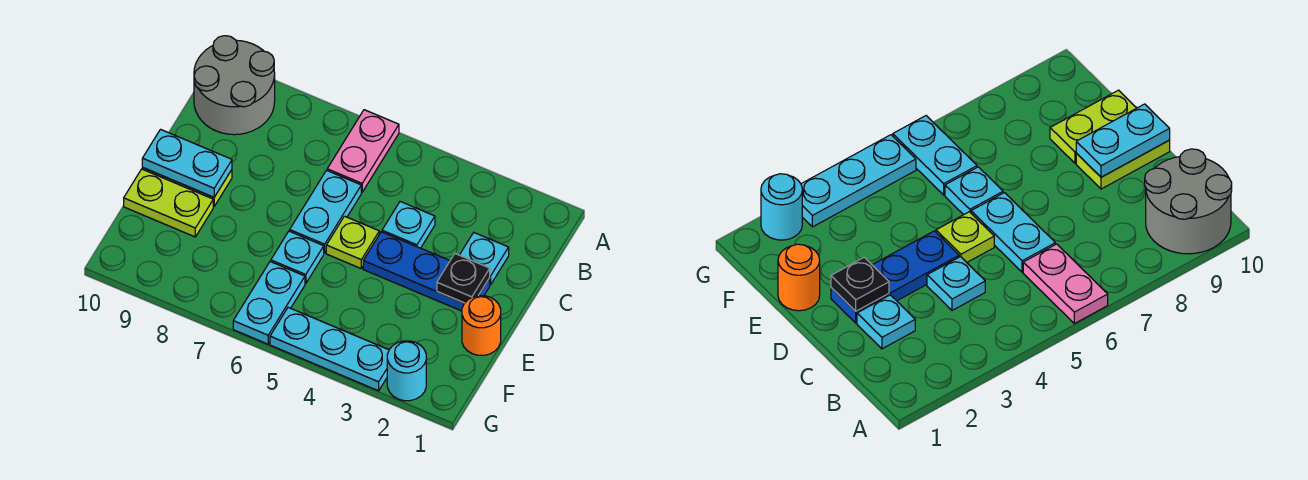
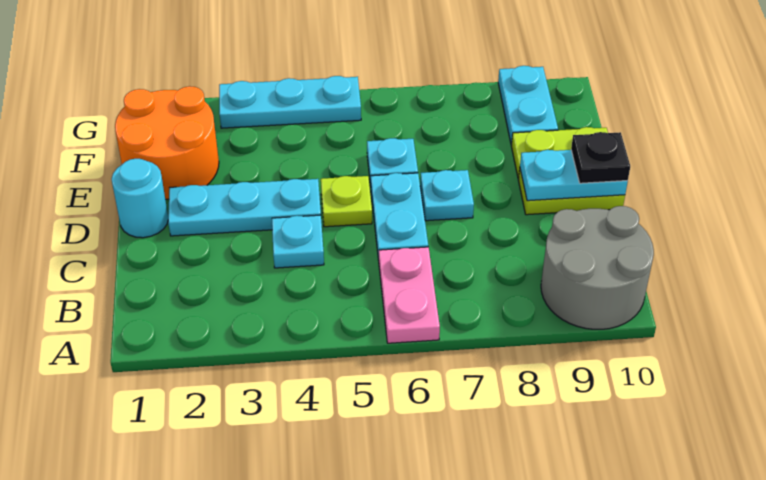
cyan plate C2 level 1 -> cyan plate D7 level 1
blue plate D2:D4 level 1 -> cyan plate D2:D4 level 1
black plate D2 level 2 -> black plate D10 level 3
orange round brick E1 level 1 -> orange round brick E1:F2 level 1
cyan plate F6:G6 level 1 -> cyan plate F9:G9 level 1
cyan round brick G2 level 1 -> cyan round brick D1 level 1

